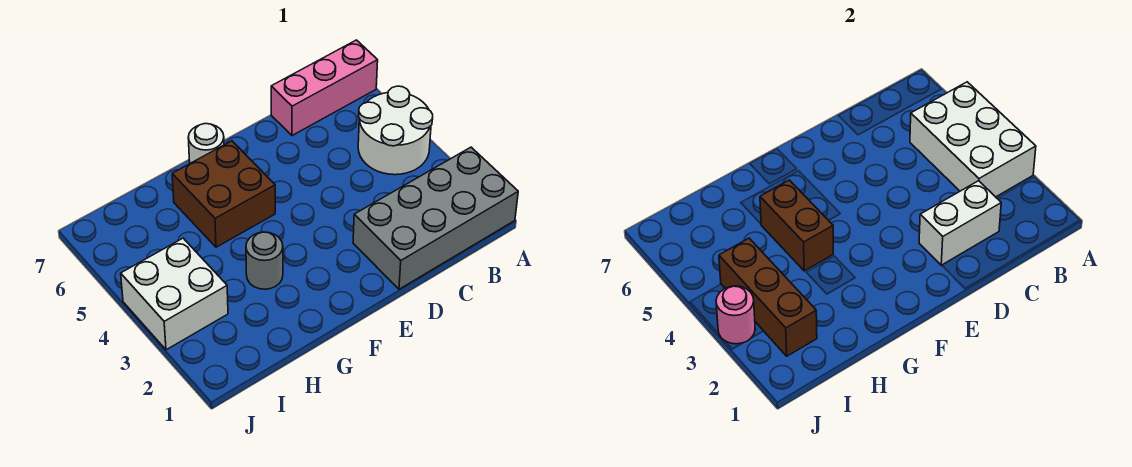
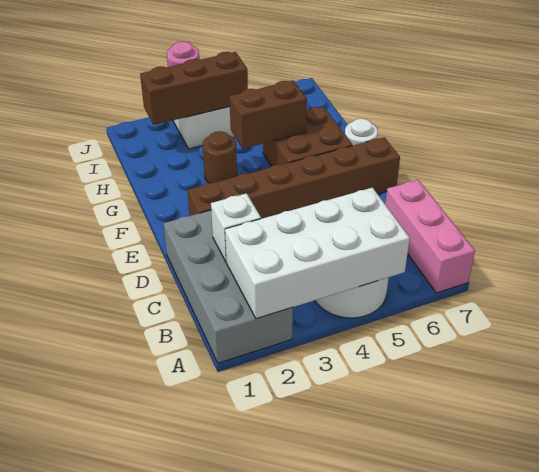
white brick A3:B5 level 2 -> white brick A2:B5 level 2
white brick C2:D2 level 2 -> white brick C2 level 2
none -> brown brick E2:E7 level 1
grey round brick G3 level 1 -> brown round brick G3 level 1

